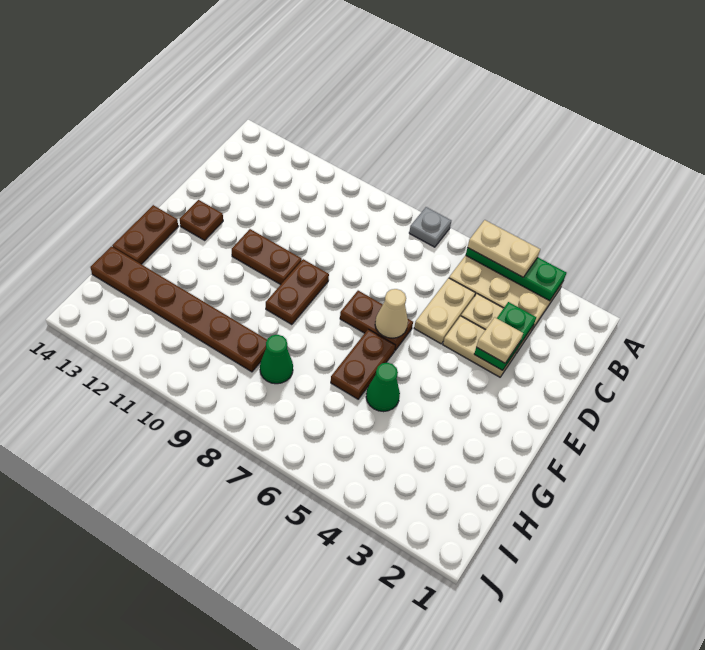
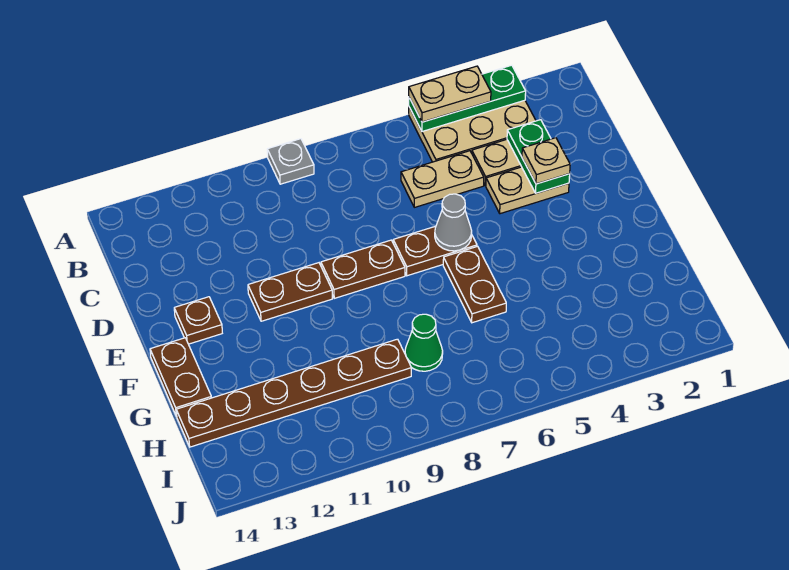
grey plate A7 level 1 -> grey plate A9 level 1
tan plate C5:D5 level 1 -> tan plate C5:C6 level 1
tan cone E6 level 2 -> grey cone E6 level 2
brown plate E9:F9 level 1 -> brown plate E8:E9 level 1
green cone G5 level 1 -> none

